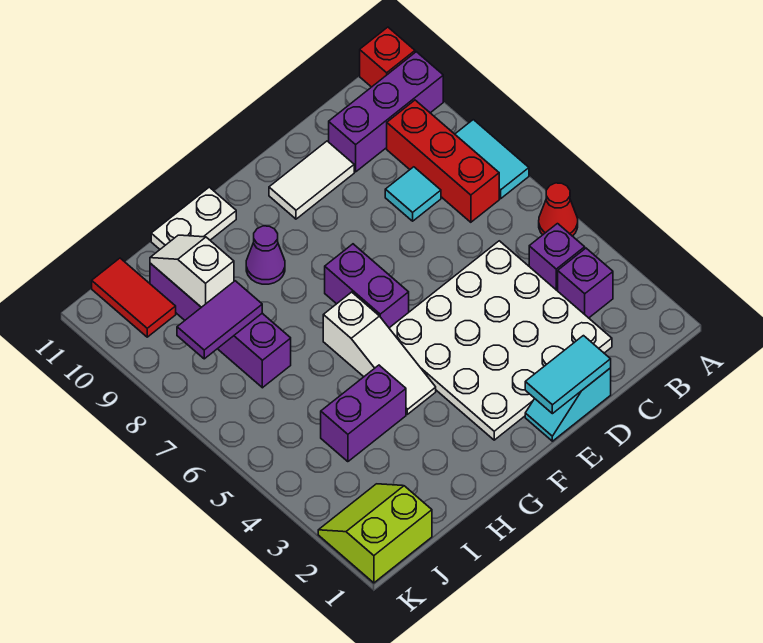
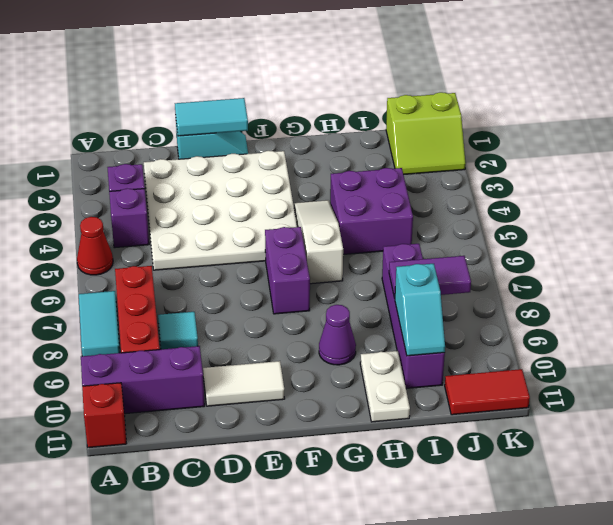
white plate G11:H11 level 1 -> white plate H10:H11 level 1
purple brick H4:I4 level 1 -> purple brick H4:I5 level 1
white slope I9:I10 level 2 top 9 -> cyan slope I9:I10 level 2 top 9
red tile J10:J11 level 1 -> red tile J11:K11 level 1

